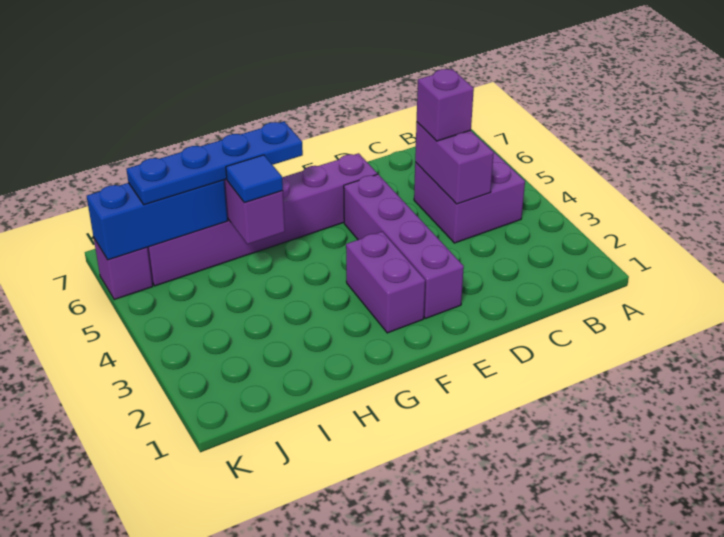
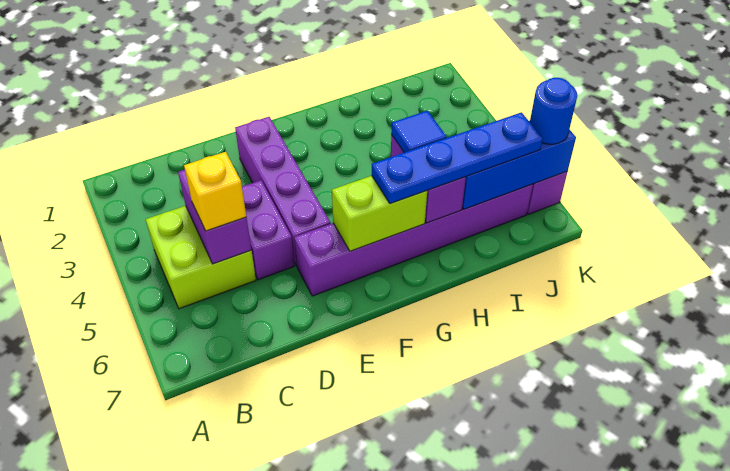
purple brick B4:C5 level 1 -> lime brick B4:C5 level 1
purple brick C5 level 3 -> yellow brick C5 level 3
purple brick F2:F3 level 1 -> purple brick D4:D5 level 1
none -> lime brick F6:G6 level 2
none -> blue round brick K6 level 3

